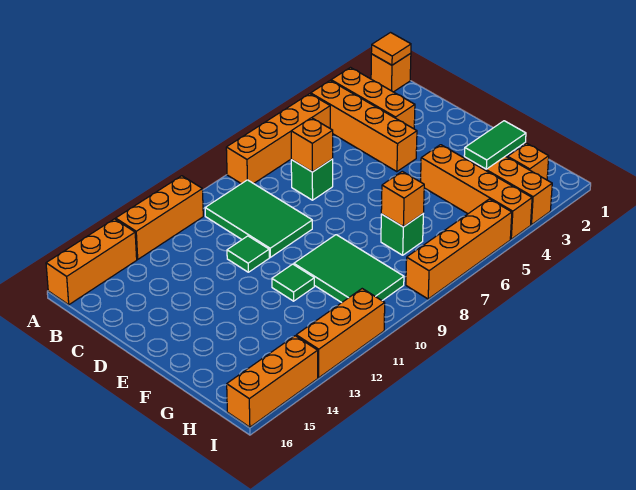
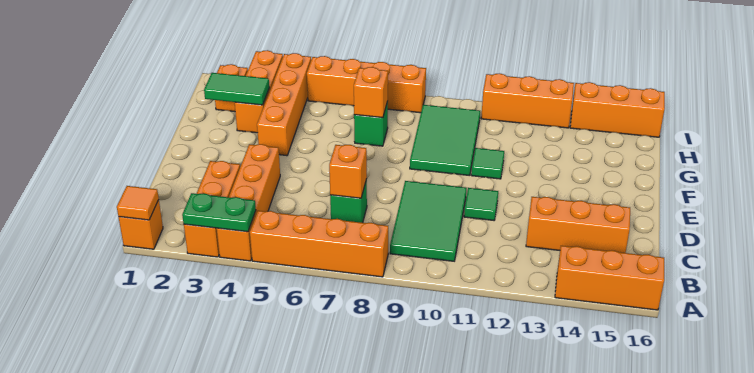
none -> green plate A3:A4 level 2
orange brick A11:A13 level 1 -> orange brick C13:C15 level 1

